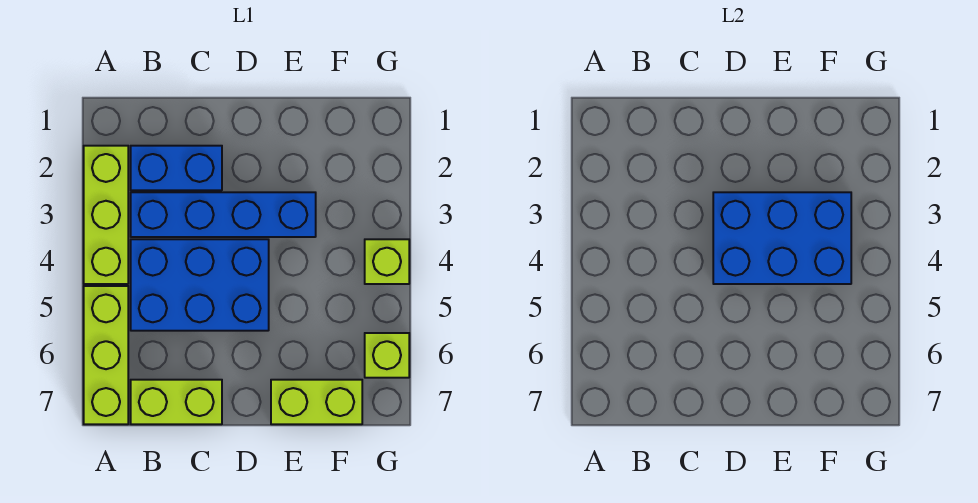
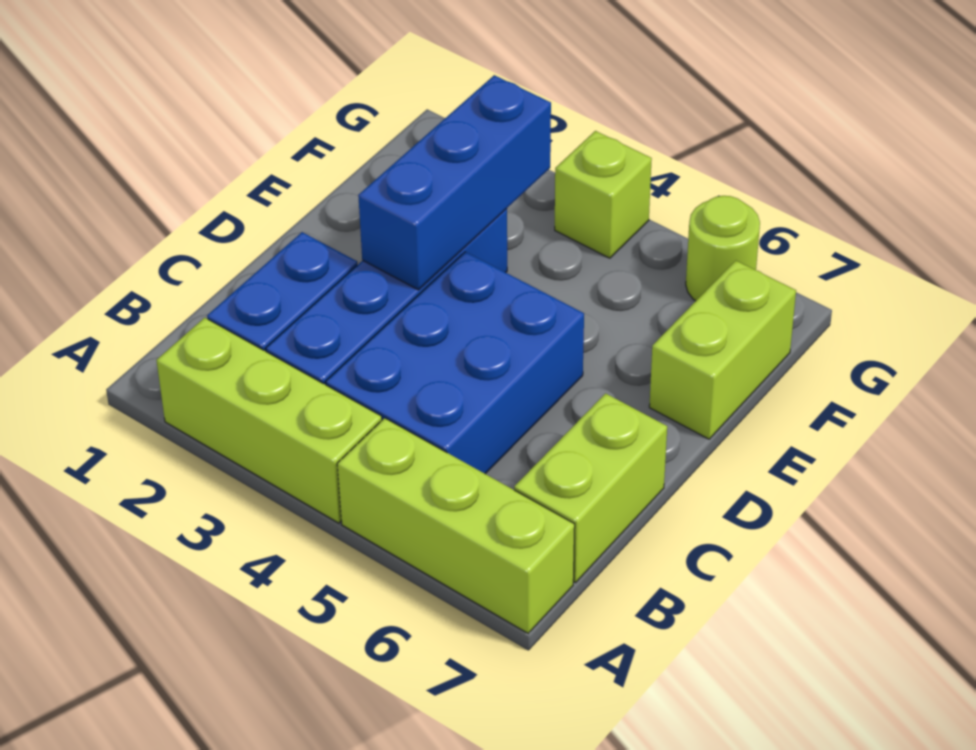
blue brick D3:F4 level 2 -> blue brick D3:F3 level 2
lime brick G6 level 1 -> lime round brick G6 level 1

